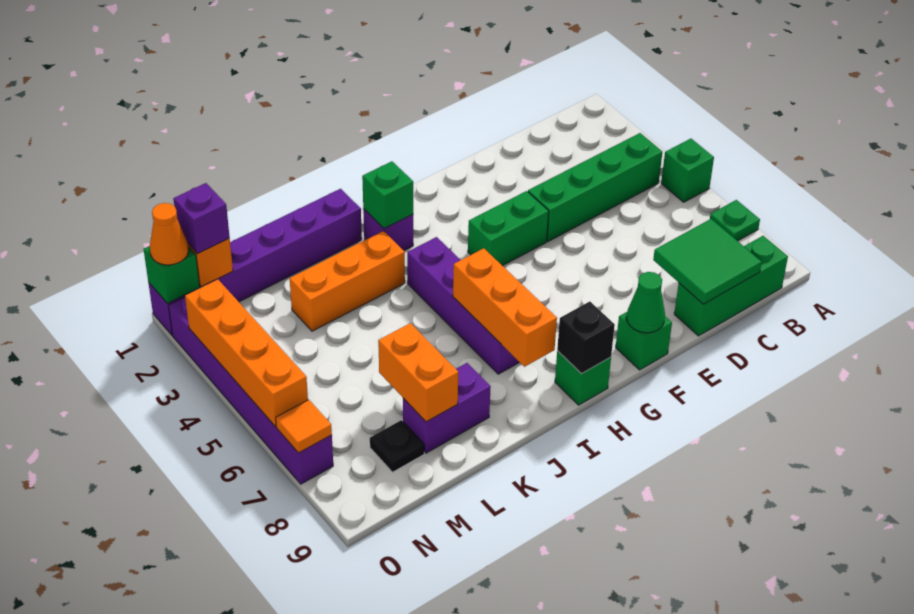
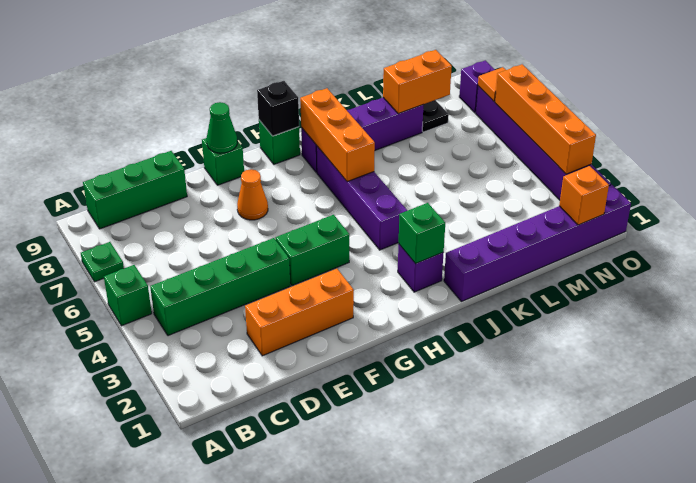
green tile C8:D9 level 2 -> none
orange brick J3:L3 level 1 -> orange brick D2:F2 level 1
purple brick K8:L8 level 1 -> purple brick I8:L8 level 1
orange brick L7:L8 level 2 -> orange brick L8:M8 level 2
purple brick N1 level 3 -> purple brick O8 level 1
green brick O1 level 2 -> none
orange cone O1 level 3 -> orange cone F7 level 1

